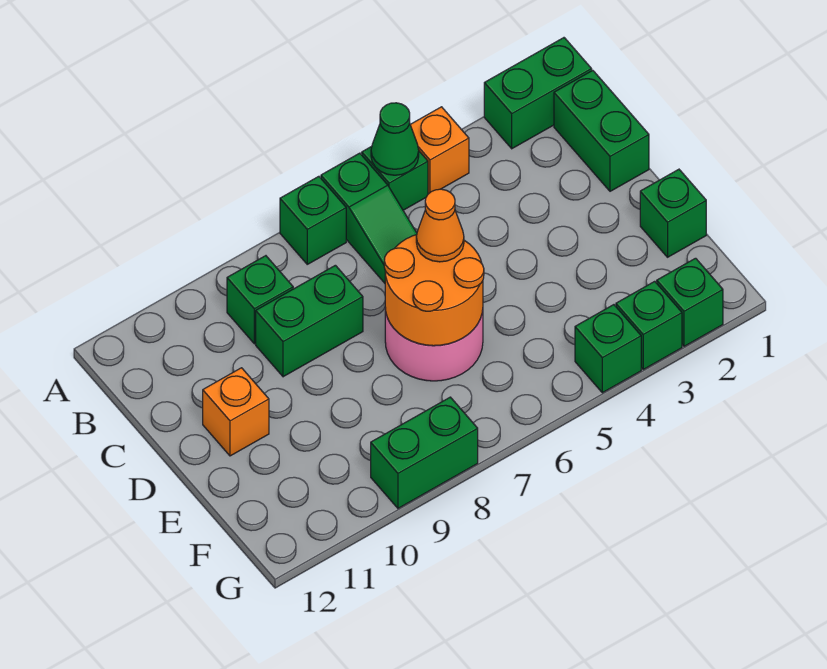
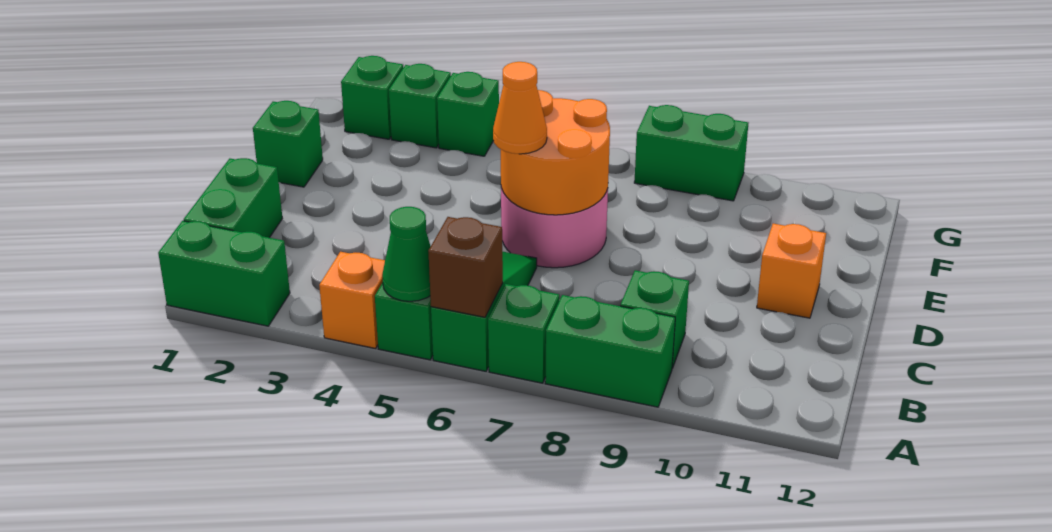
none -> brown brick A6 level 2
green brick C8:C9 level 1 -> green brick A8:A9 level 1

